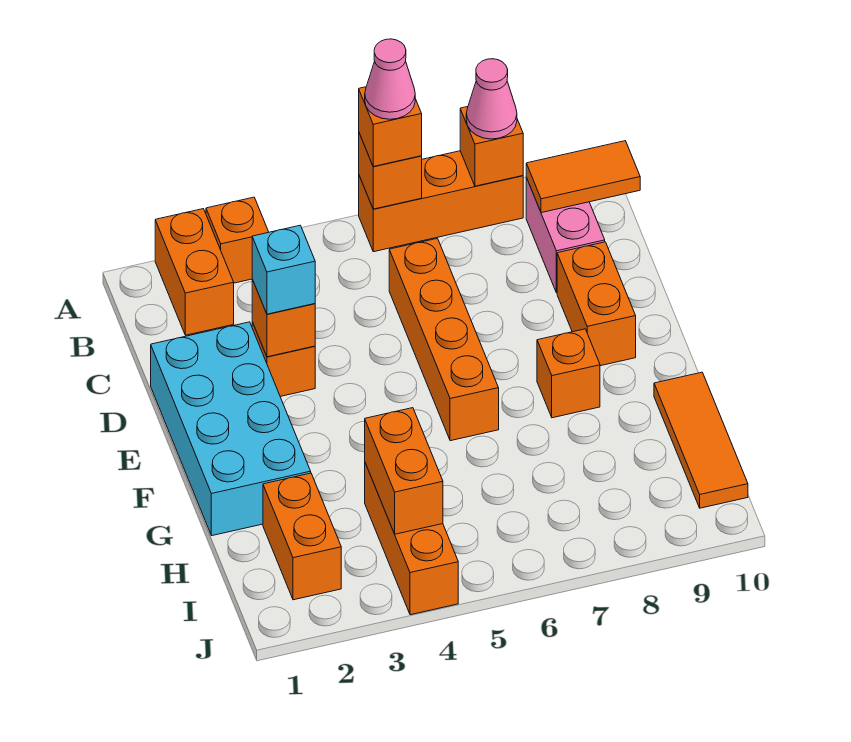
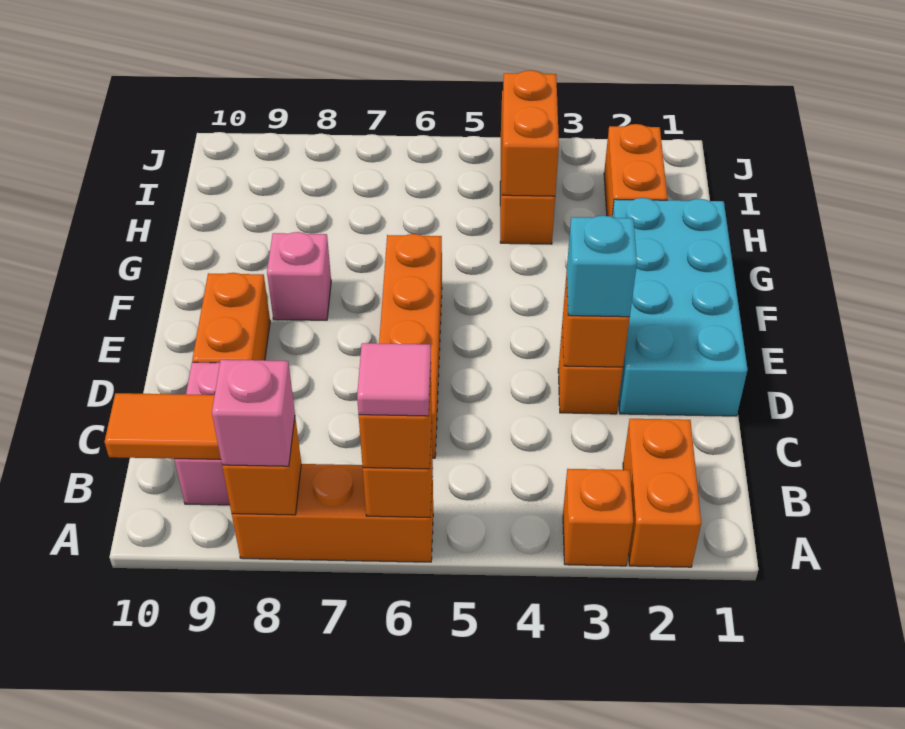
pink cone A6 level 4 -> pink tile A6 level 4
pink cone A8 level 3 -> pink brick A8 level 3
orange brick F8 level 1 -> pink brick F8 level 1
orange tile G10:I10 level 1 -> none

